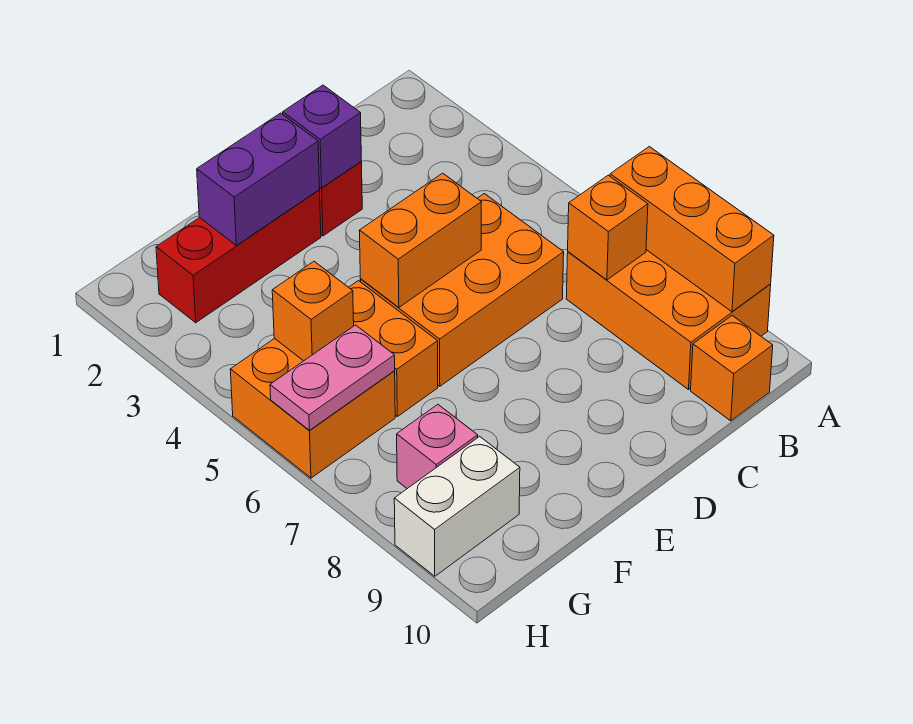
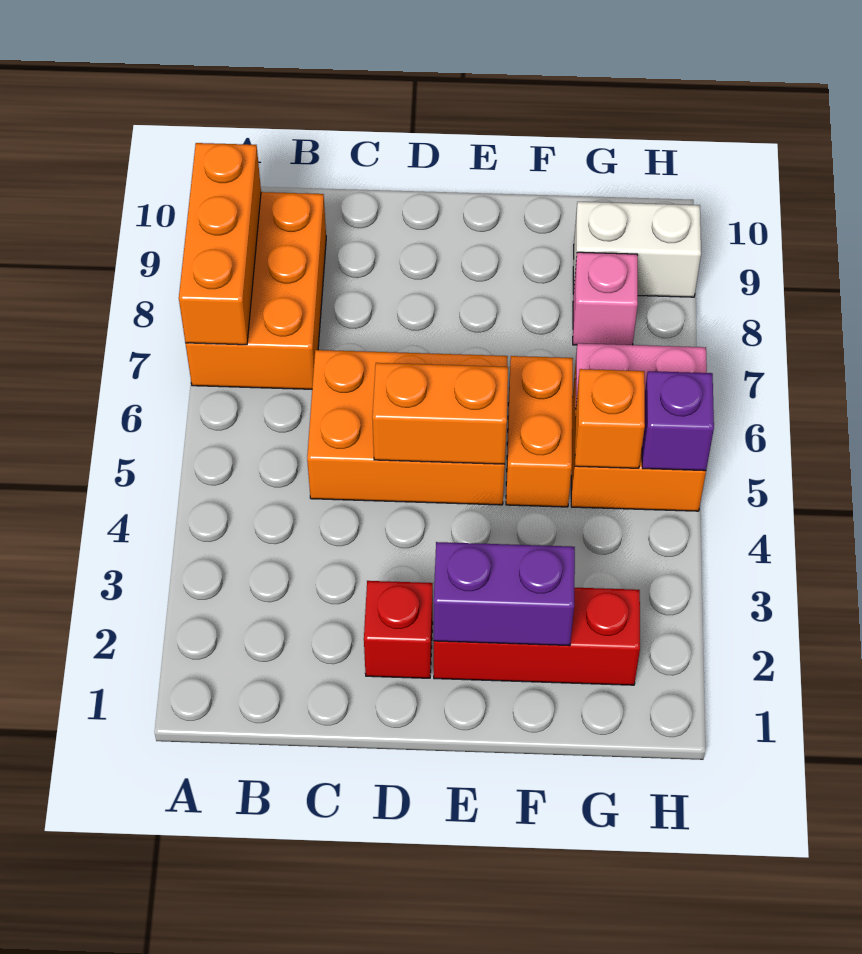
orange brick B7 level 2 -> none
orange brick B10 level 1 -> none
purple brick D2 level 2 -> purple brick H5 level 2

